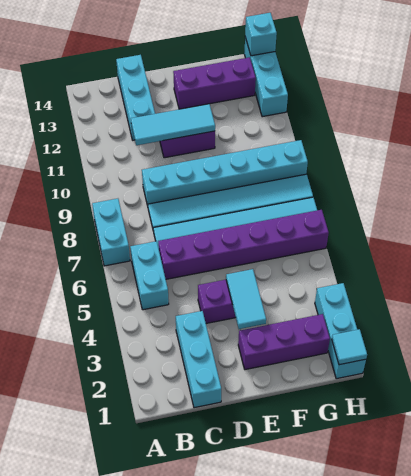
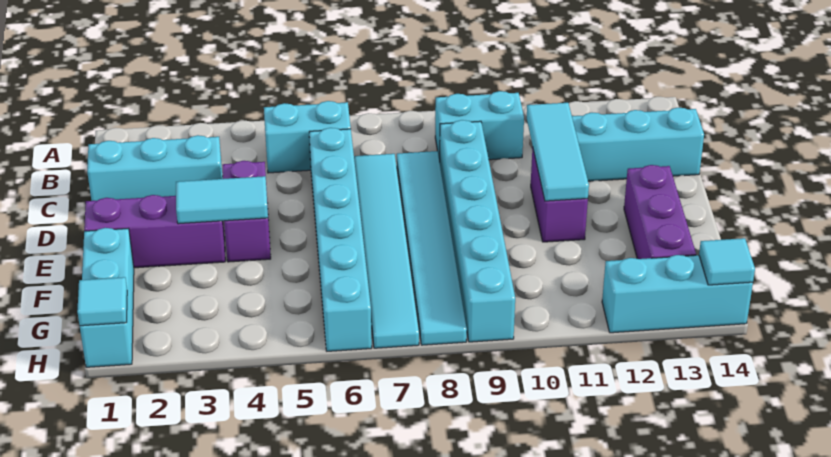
cyan brick A7:A8 level 1 -> cyan brick B9:B10 level 1
purple brick C6:H6 level 1 -> cyan brick C6:H6 level 1
purple brick E2:G2 level 1 -> purple brick E1:E3 level 1
cyan brick H1:H3 level 1 -> cyan brick F1:H1 level 1
cyan brick H14 level 2 -> cyan tile H14 level 2

